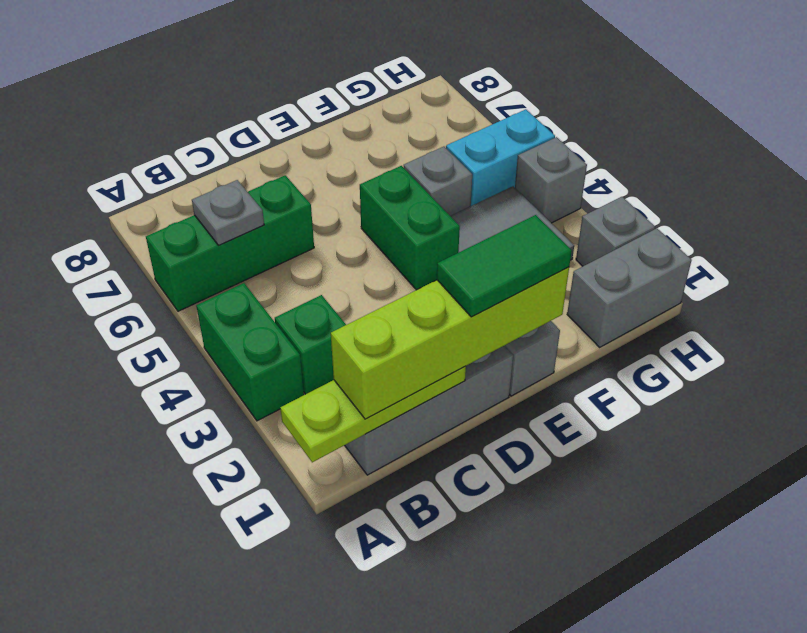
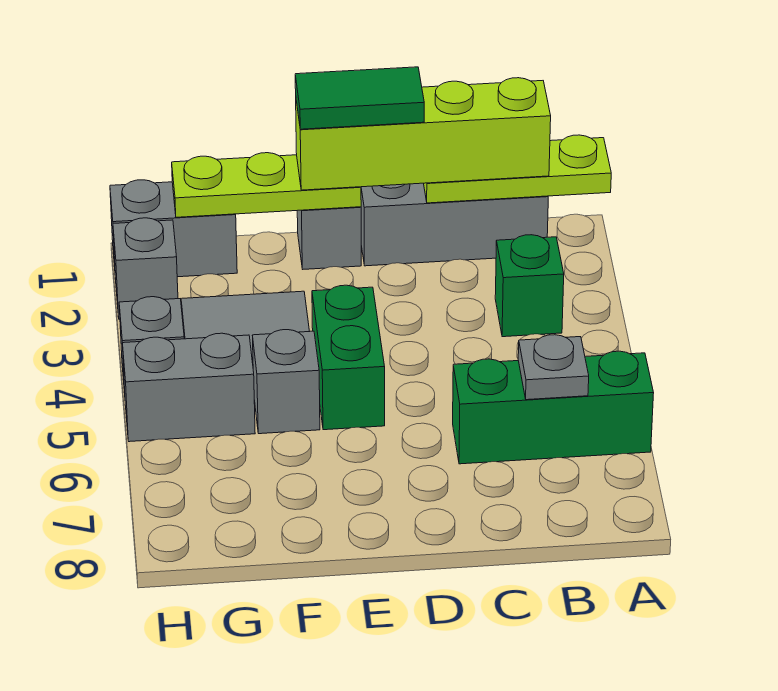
green brick A3:A4 level 1 -> none
none -> lime plate E1:G1 level 2
cyan brick G5:H5 level 1 -> grey brick G5:H5 level 1

